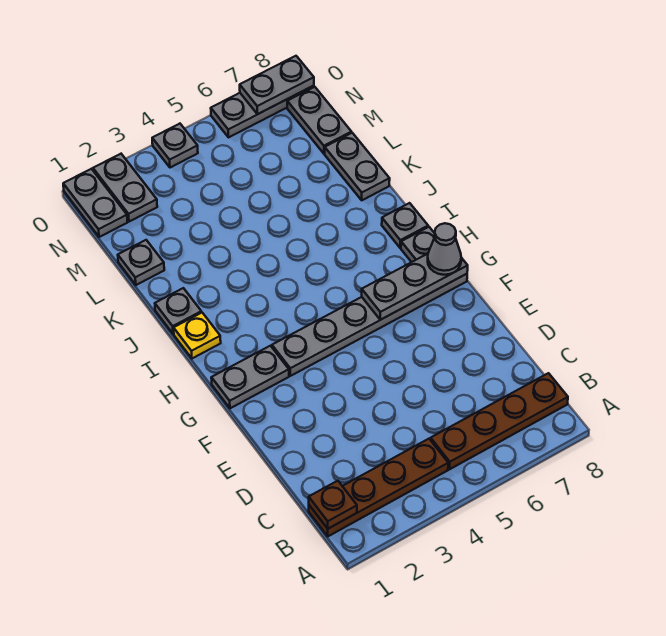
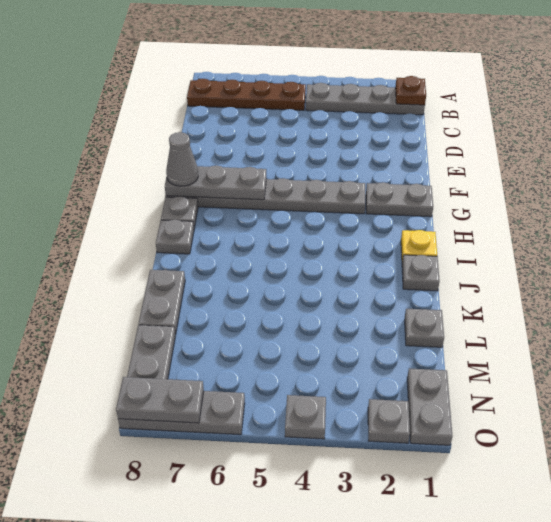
brown plate B1:B4 level 1 -> grey plate B1:B4 level 1
grey plate N2:O2 level 1 -> grey plate O2 level 1

